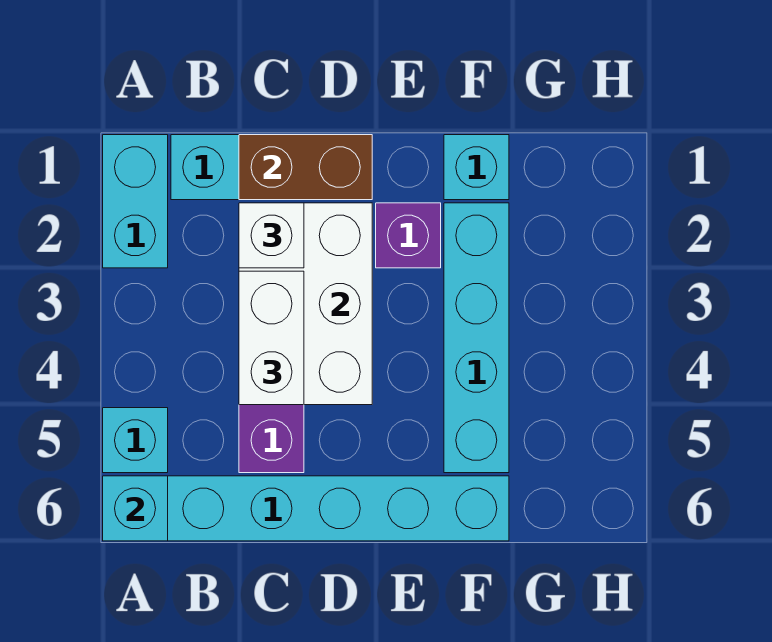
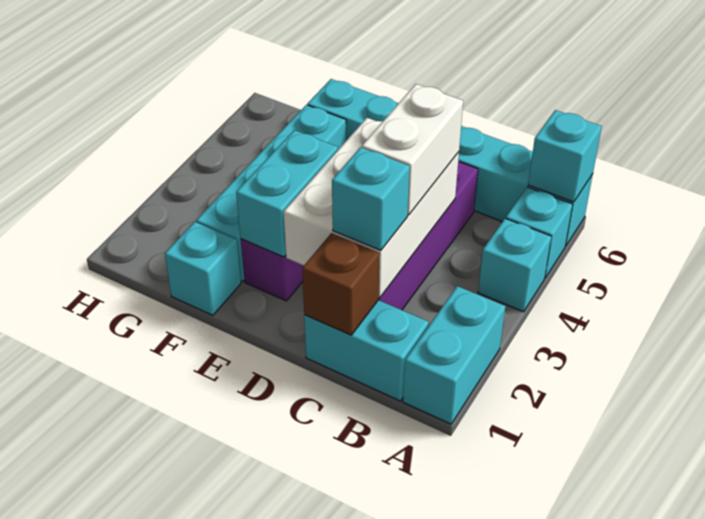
none -> cyan brick A4 level 1
brown brick C1:D1 level 2 -> brown brick C1 level 2
white brick C2 level 3 -> cyan brick C2 level 3
none -> cyan brick E2:E3 level 2

